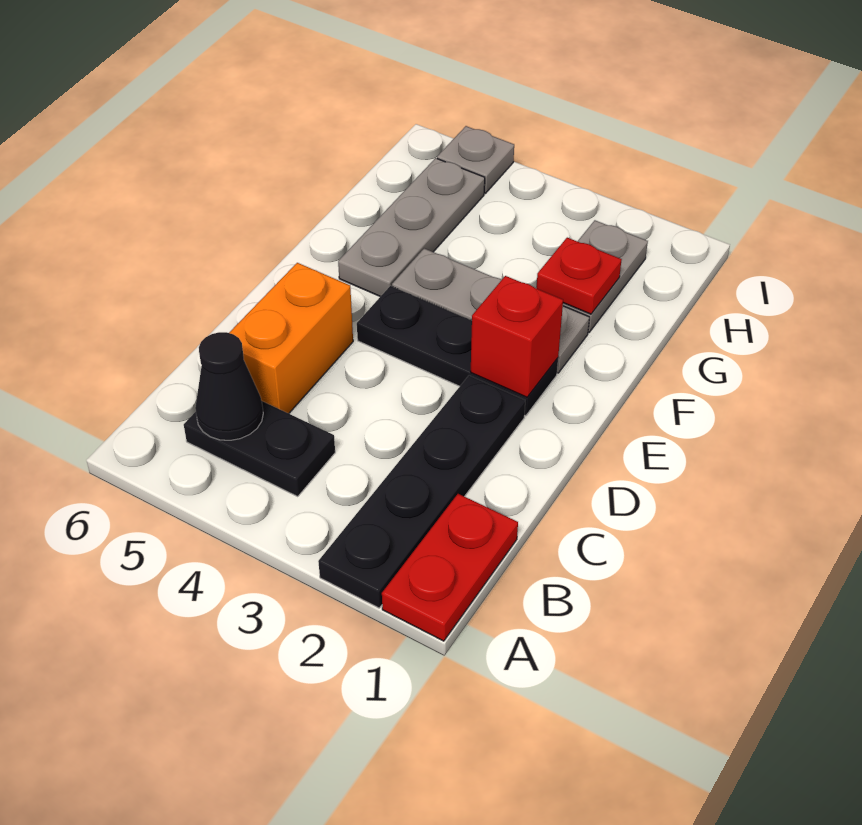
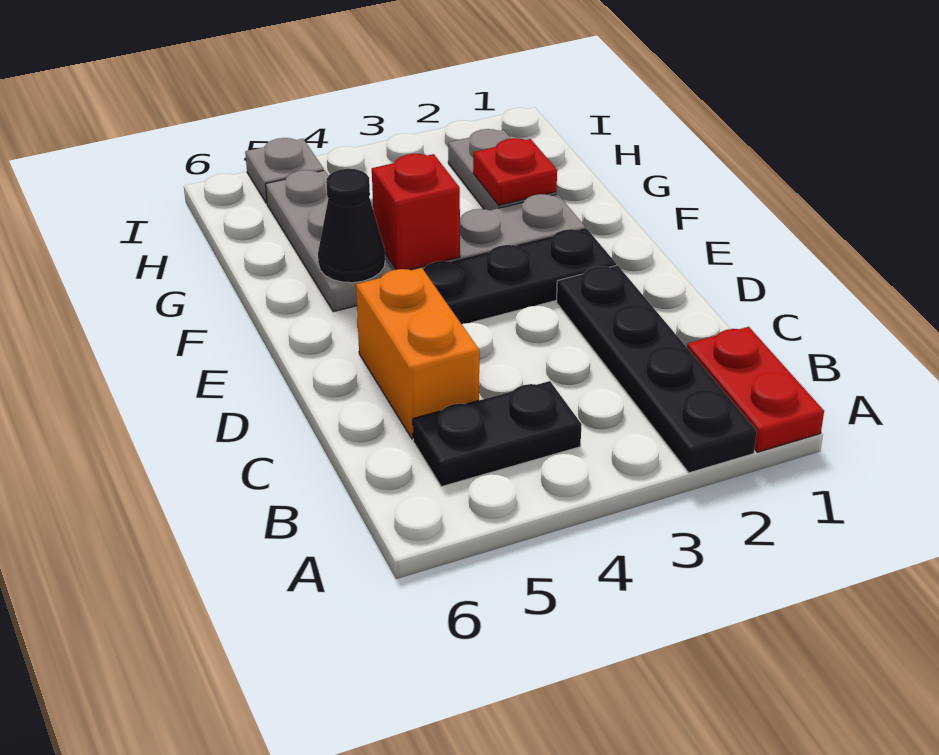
black cone B5 level 2 -> black cone F5 level 2
red brick E2 level 2 -> red brick F4 level 2

